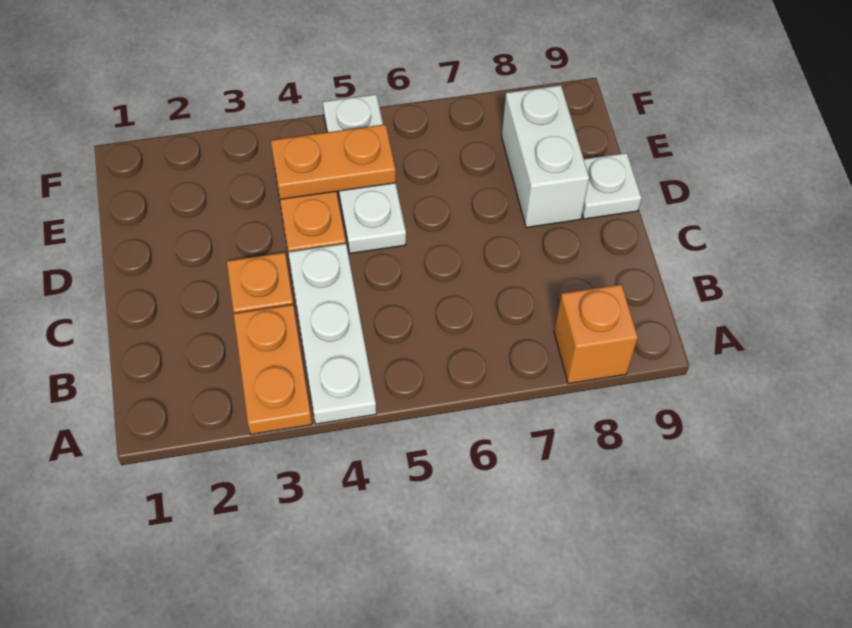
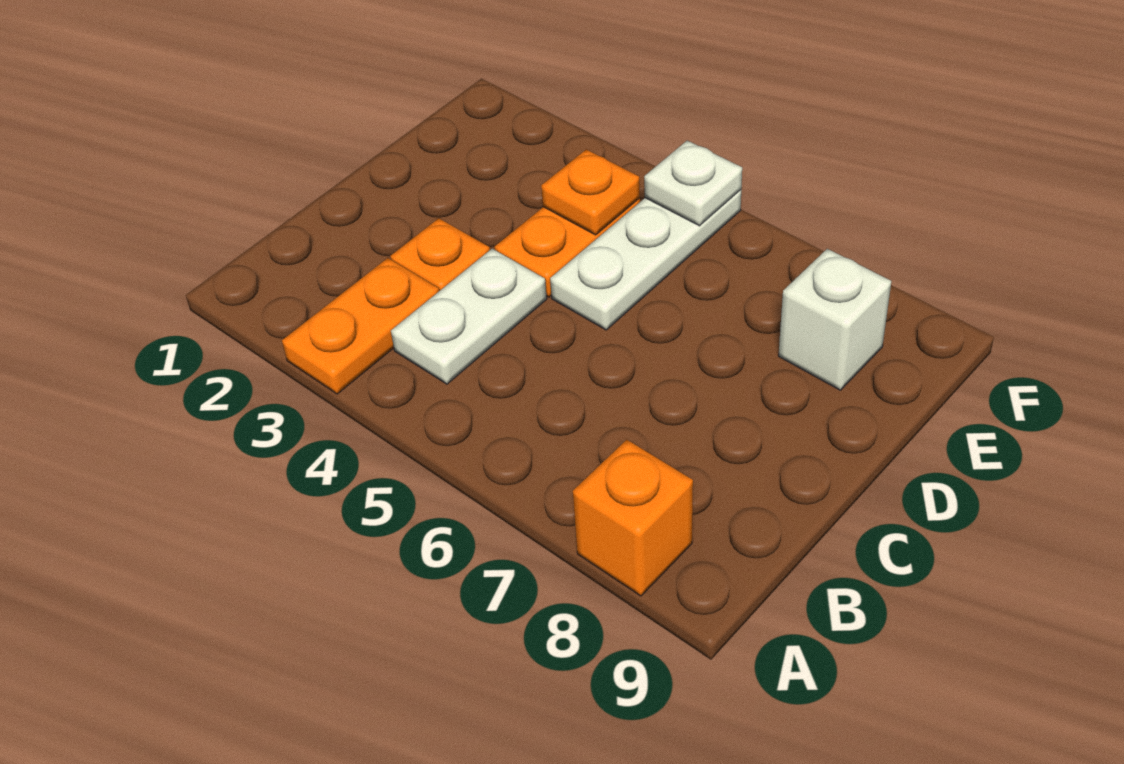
white plate A4:C4 level 1 -> white plate B4:C4 level 1
white brick D8:E8 level 1 -> white brick E8 level 1
white plate D9 level 1 -> white plate F5 level 2
orange plate E4:E5 level 2 -> orange plate E4 level 2

